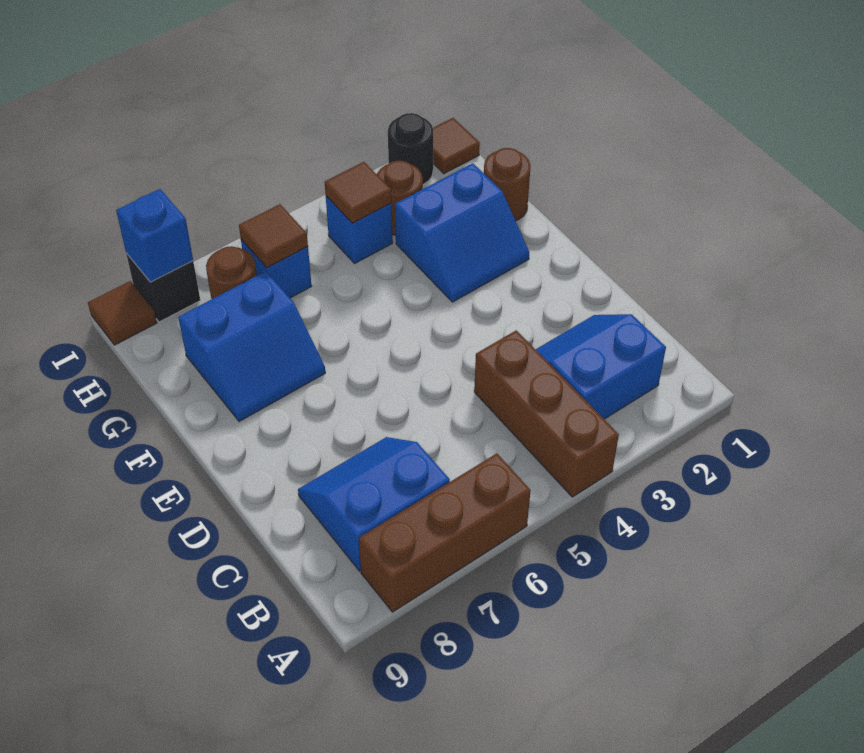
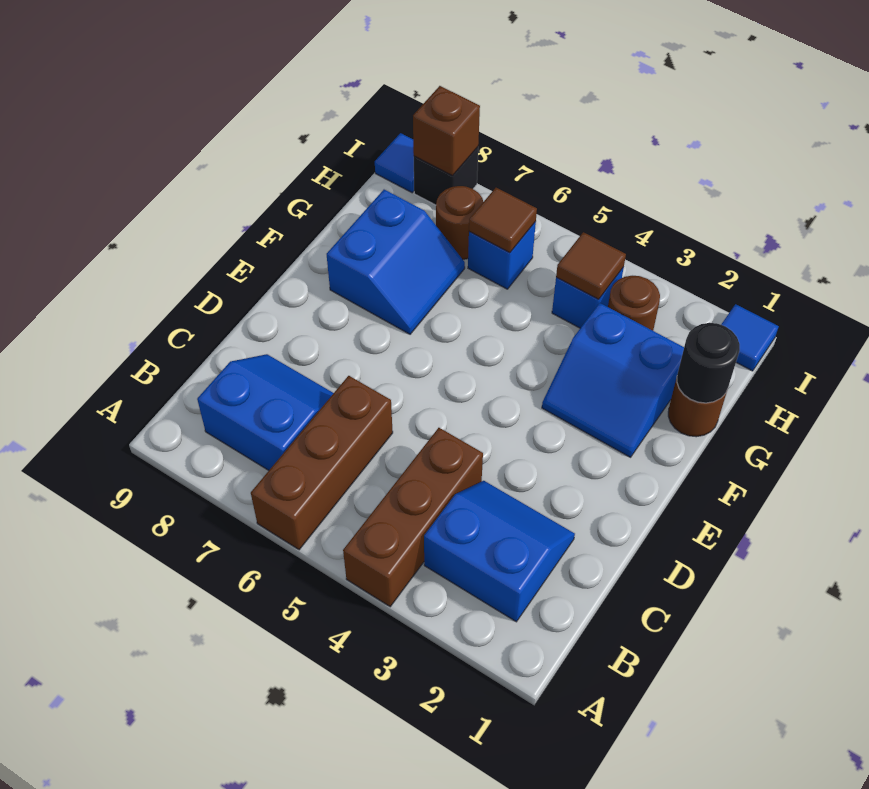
brown brick A6:A8 level 1 -> brown brick A6:C6 level 1
blue slope F7:G8 level 1 top G -> blue slope F7:G8 level 1 top 8
brown tile I1 level 1 -> blue tile I1 level 1
black round brick I2 level 1 -> black round brick G1 level 2
blue brick I8 level 2 -> brown brick I8 level 2
brown tile I9 level 1 -> blue tile I9 level 1

